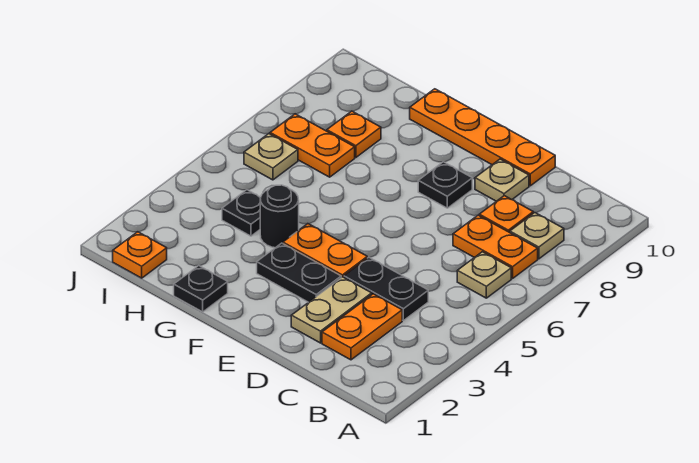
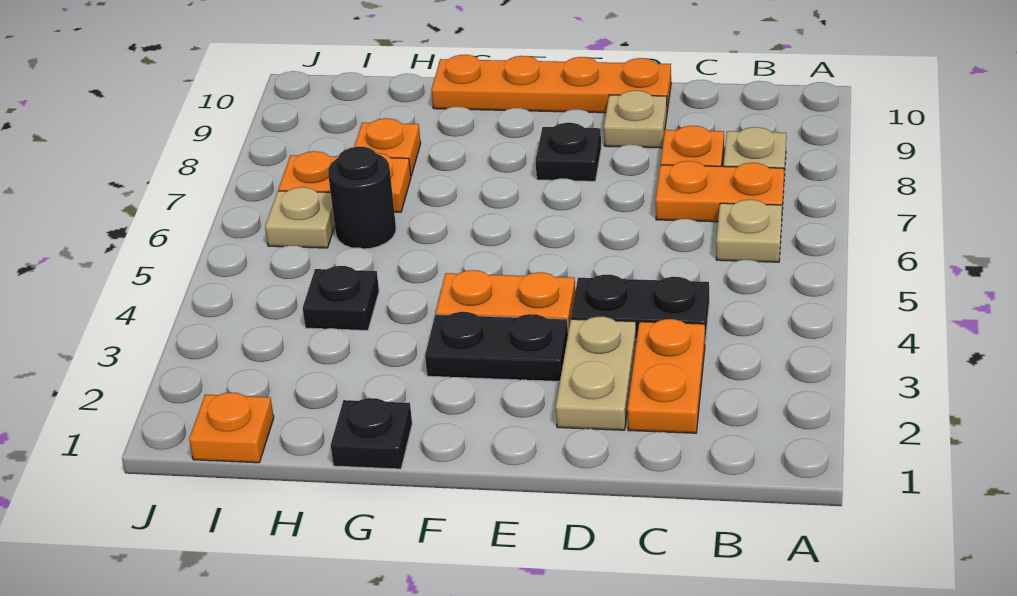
black round brick G4 level 1 -> black round brick H6 level 1

